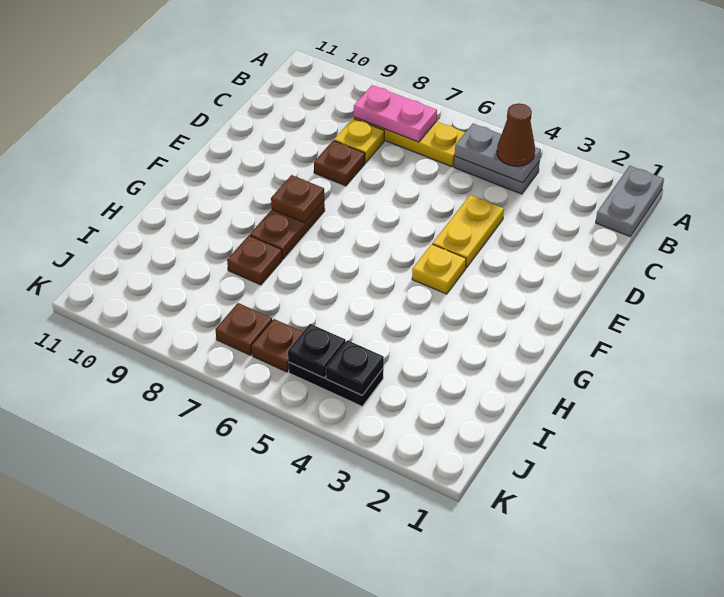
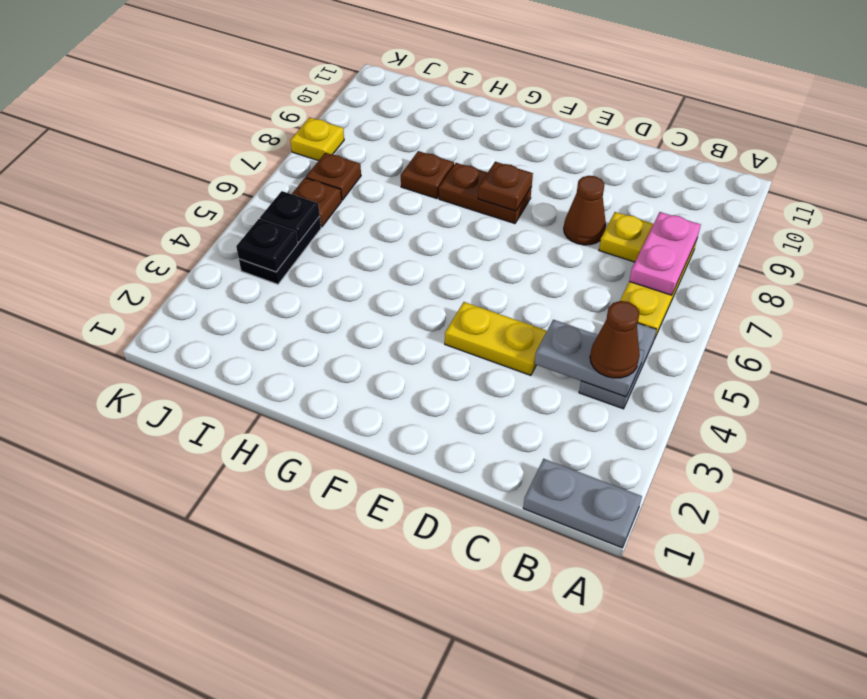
grey plate B4:B5 level 2 -> grey plate B4:C4 level 2
brown plate D8 level 1 -> brown cone D8 level 1
yellow plate F4 level 1 -> yellow plate K8 level 1

